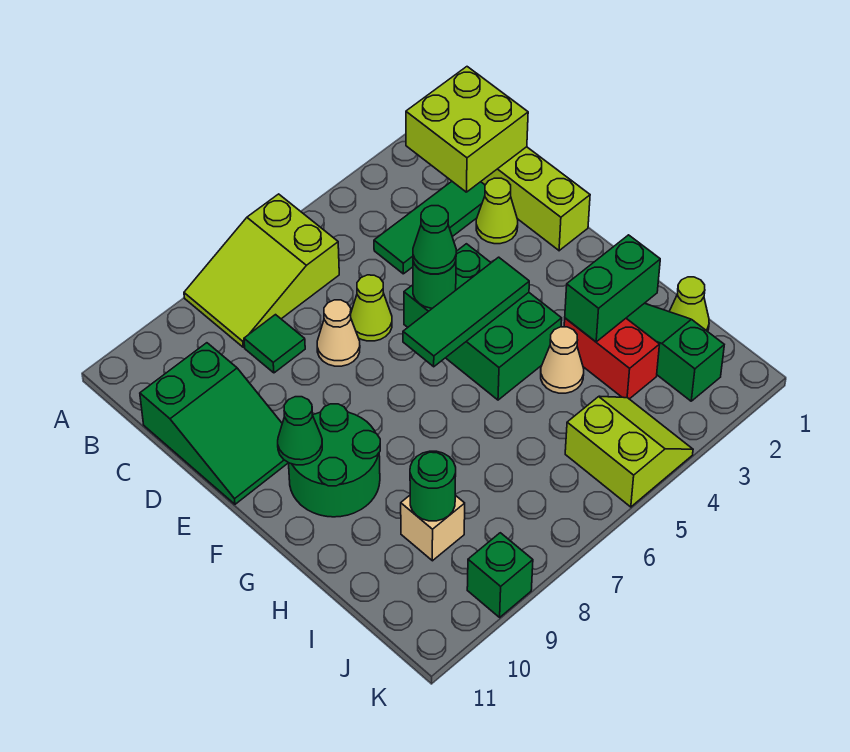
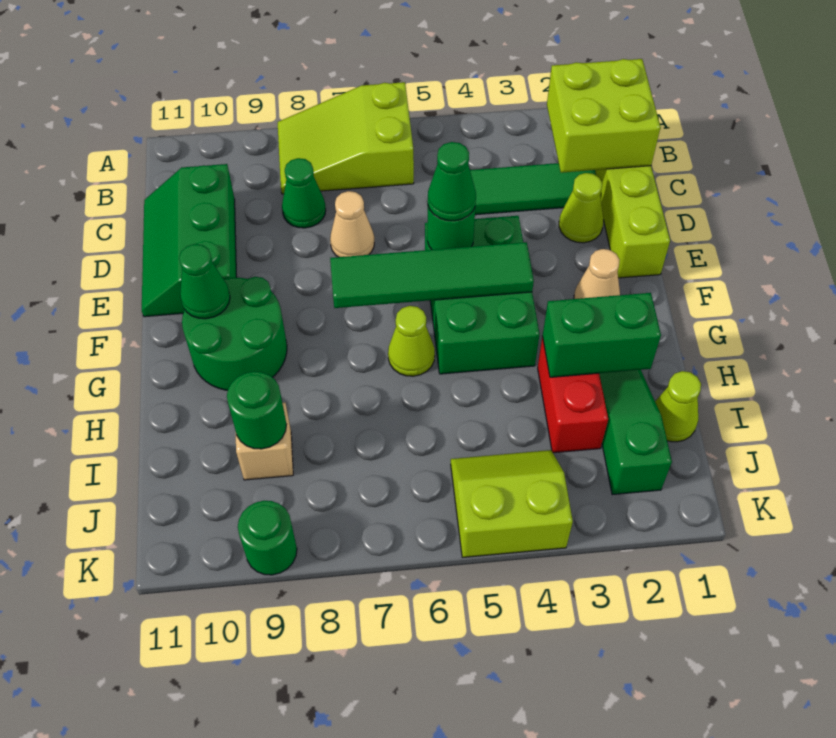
green tile C8 level 1 -> green cone C8 level 1
green slope C10:E11 level 1 top C -> green slope C10:E11 level 1 top 10
lime cone D6 level 1 -> lime cone G6 level 1
green tile F4:F6 level 2 -> green tile F4:F7 level 2
tan cone H4 level 1 -> tan cone F2 level 1
lime slope J4:K5 level 1 top 5 -> lime slope J4:K5 level 1 top K
green brick K9 level 1 -> green round brick K9 level 1

